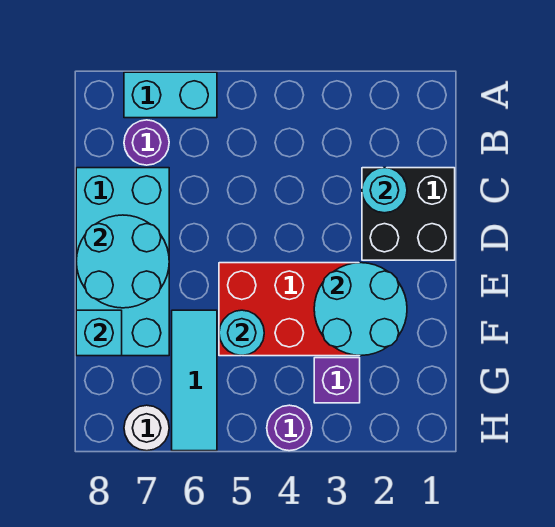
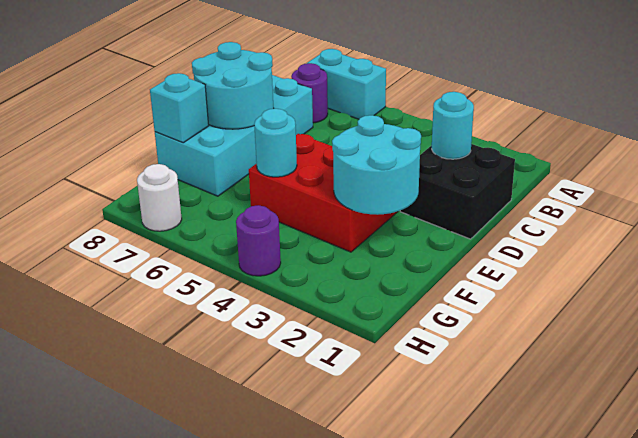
cyan tile F6:H6 level 1 -> none
purple brick G3 level 1 -> none

